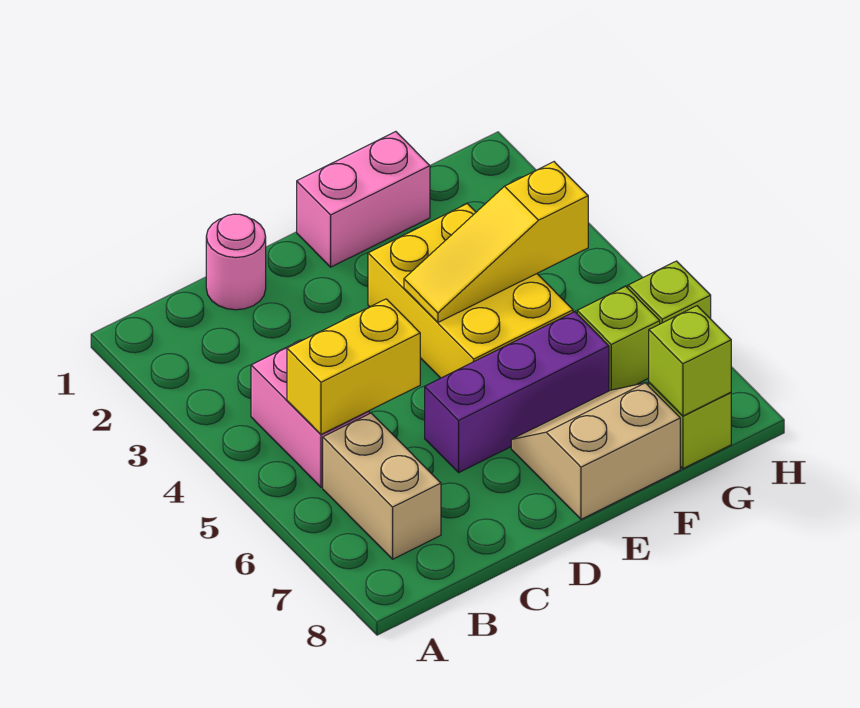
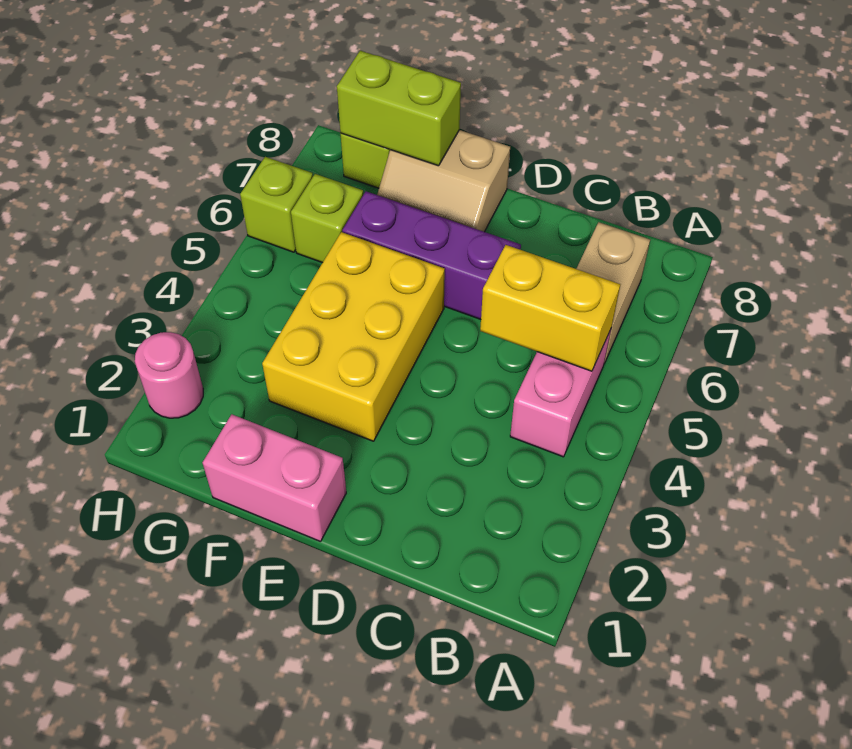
pink round brick C1 level 1 -> pink round brick H2 level 1
yellow slope E4:G4 level 2 top G -> none
lime brick G8 level 2 -> lime brick F8:G8 level 2

